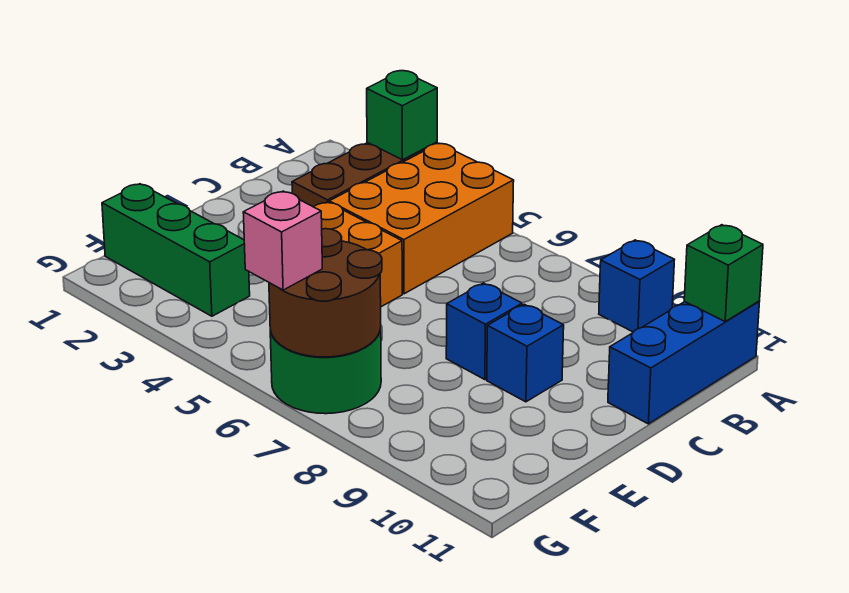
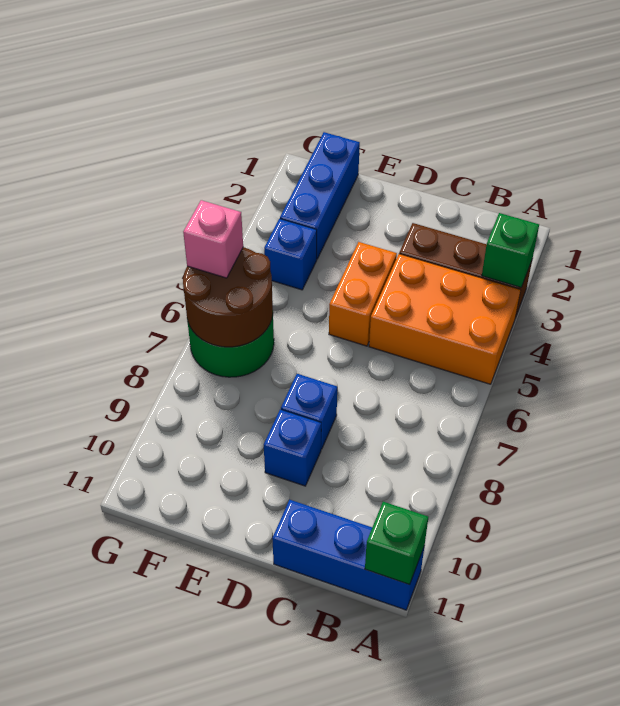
blue brick A9 level 1 -> blue brick F4 level 1
green brick F1:F3 level 1 -> blue brick F1:F3 level 1

